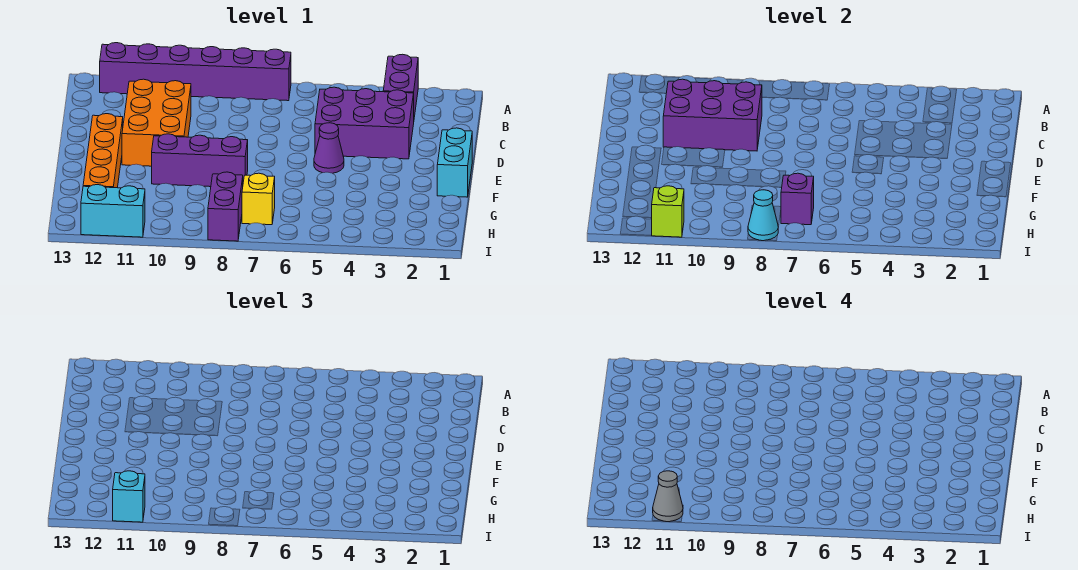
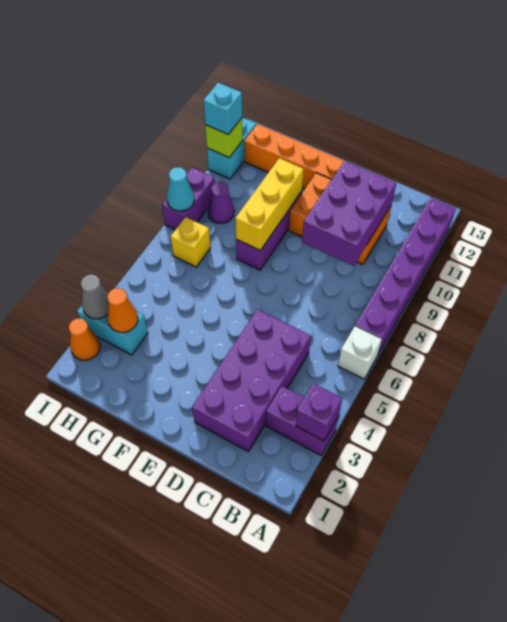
none -> white brick A6 level 1
purple brick C3:D5 level 1 -> purple brick C2:D5 level 1
cyan brick E1:F1 level 1 -> cyan brick H3:I3 level 1
purple cone E5 level 1 -> purple cone H9 level 1
none -> yellow brick F8:F10 level 2
none -> orange cone H3 level 2
purple brick H7 level 2 -> purple brick A3 level 2
purple brick H8:I8 level 1 -> purple brick I8:I9 level 1
none -> orange cone I2 level 1
grey cone I11 level 4 -> grey cone I3 level 2

